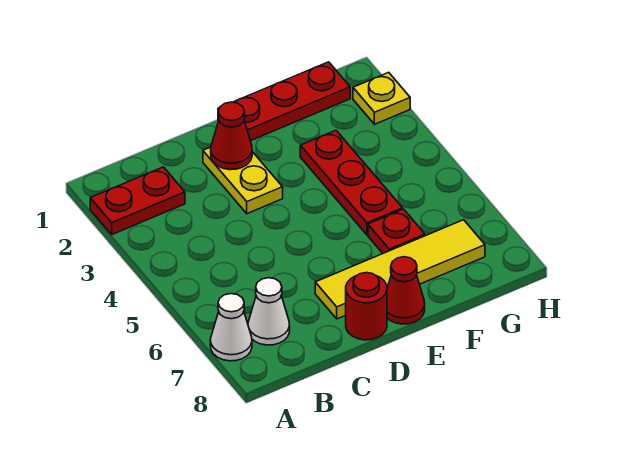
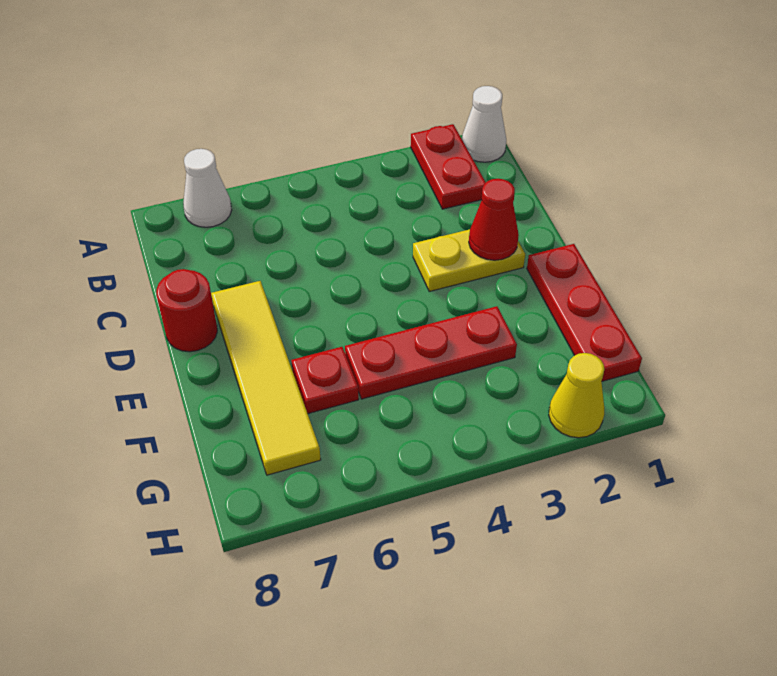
white cone B7 level 1 -> white cone A1 level 1
red cone E8 level 1 -> none
yellow plate H2 level 1 -> yellow cone H2 level 1

